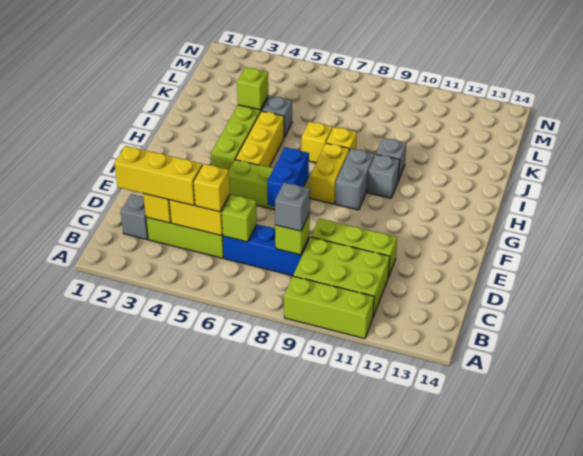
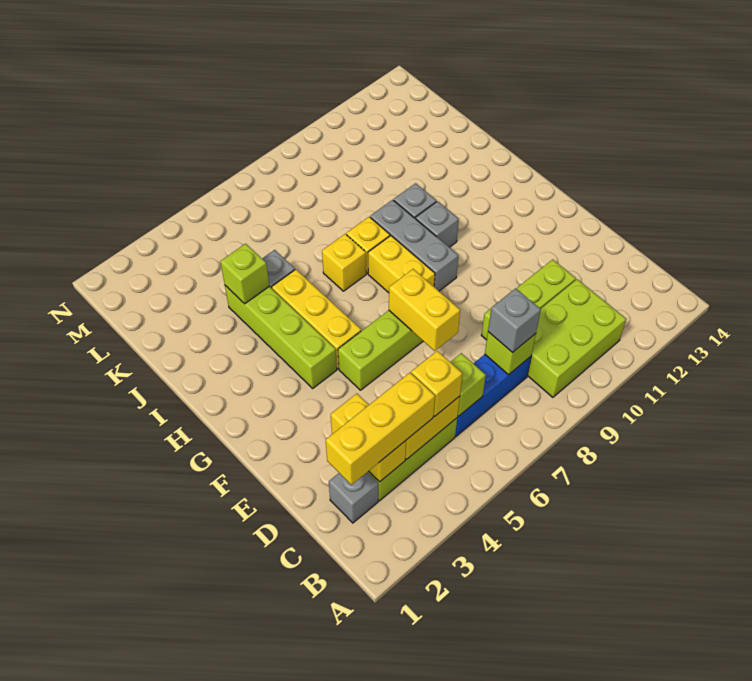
lime brick A9:A11 level 1 -> none
blue brick E7:F7 level 2 -> yellow brick E7:F7 level 2
grey brick G9:H9 level 1 -> grey brick G9:I9 level 1

